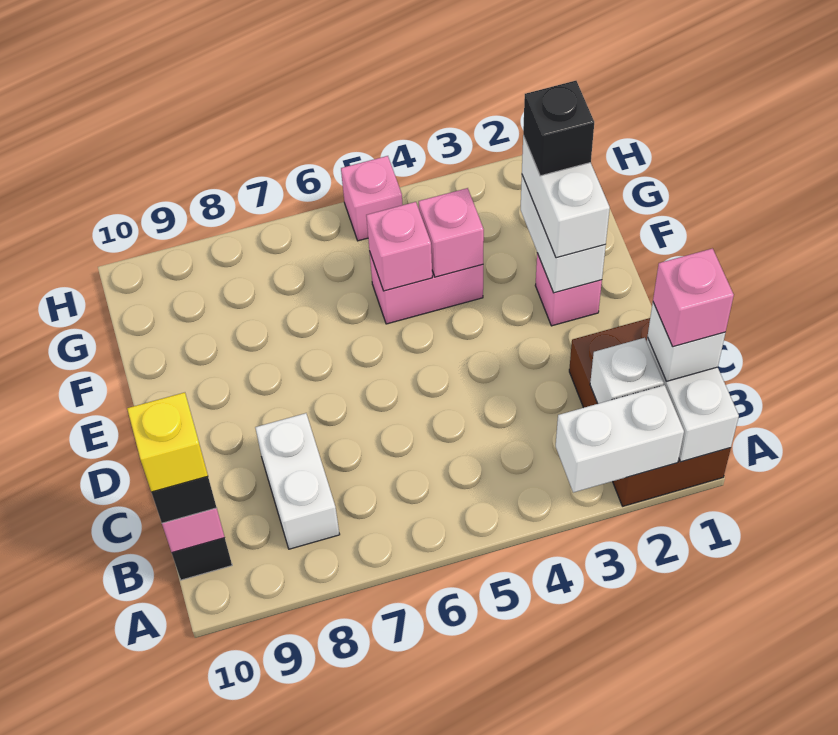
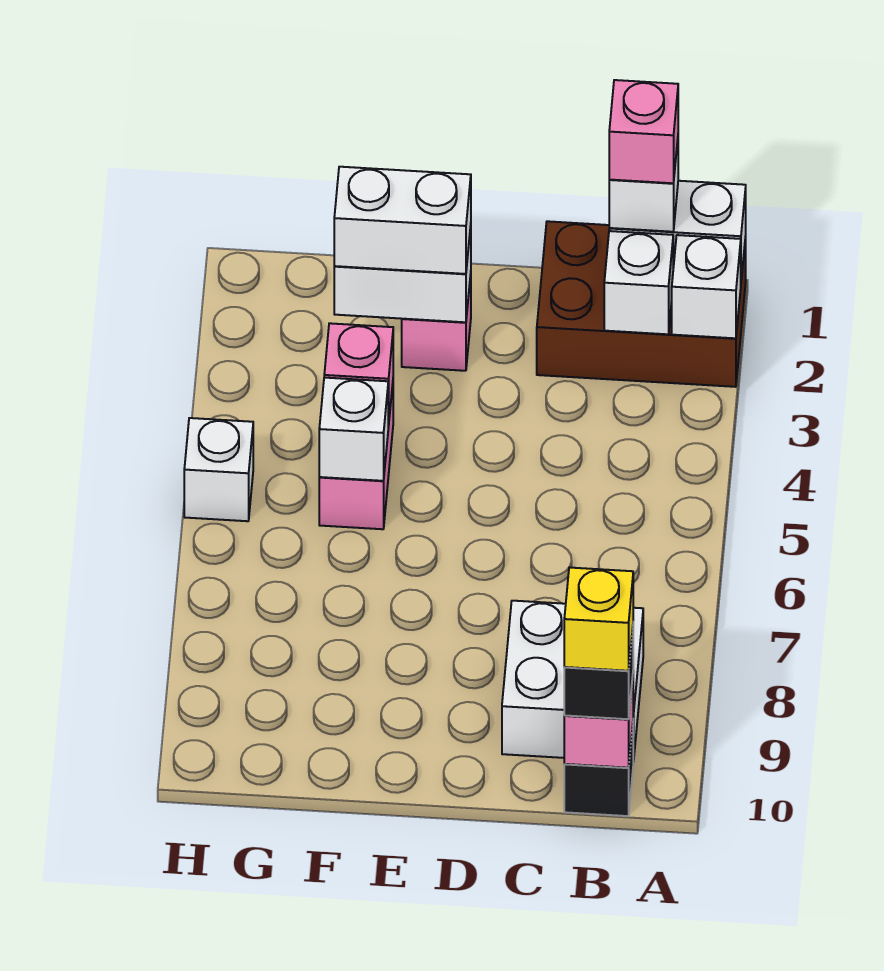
white brick A2:A3 level 2 -> white brick A2 level 2
white brick B8:C8 level 1 -> white brick B8:C9 level 1
black brick F2 level 4 -> none
pink brick F5 level 2 -> white brick F5 level 2
pink brick H5 level 1 -> white brick H5 level 1

